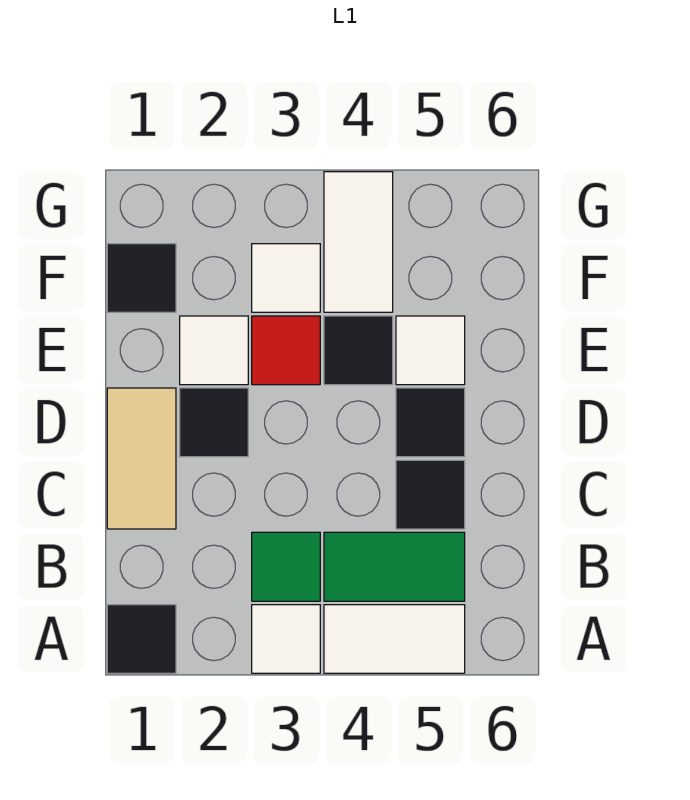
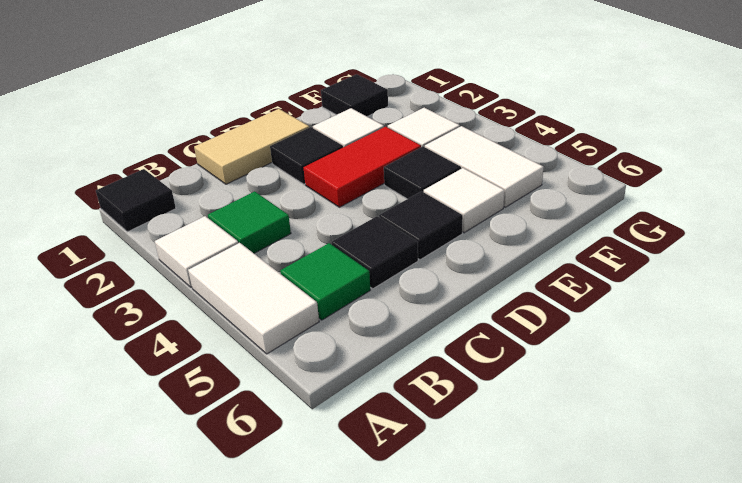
green tile B4:B5 level 1 -> green tile B5 level 1
red tile E3 level 1 -> red tile D3:E3 level 1
white tile F4:G4 level 1 -> white tile F4:F5 level 1

